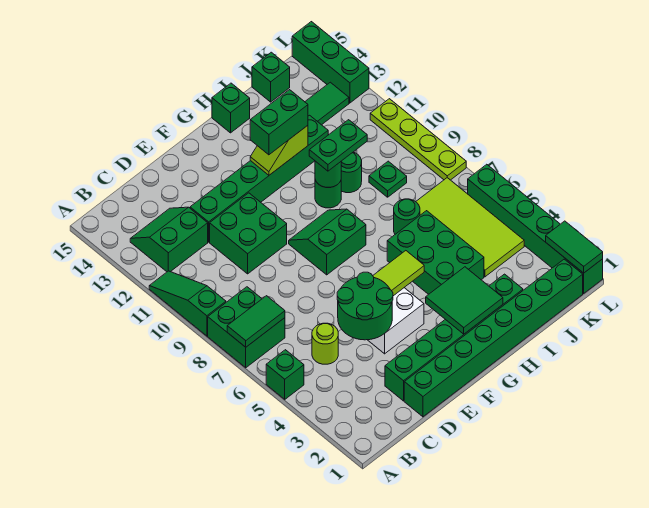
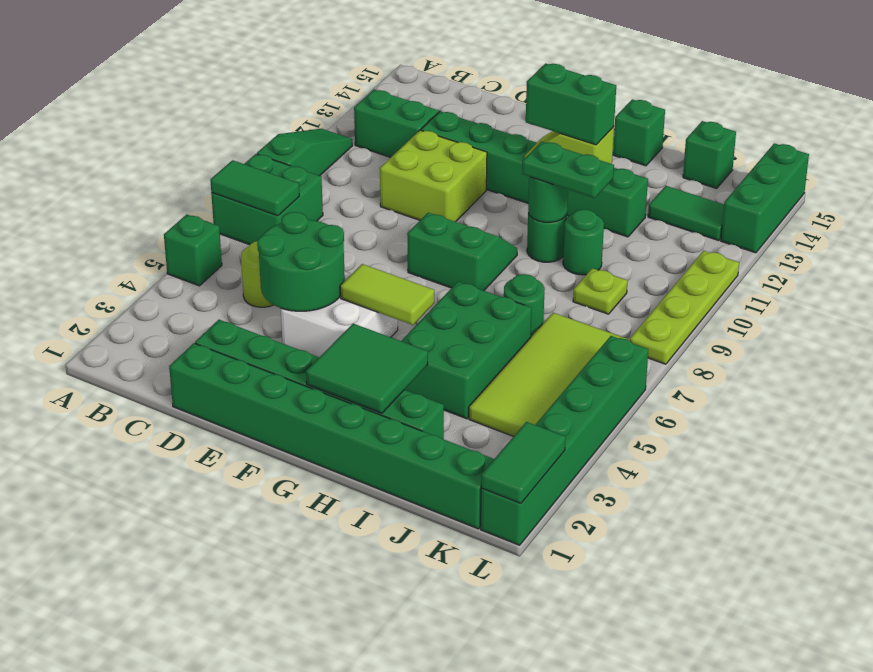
green brick D10:E11 level 1 -> lime brick D10:E11 level 1
green plate J9 level 1 -> lime plate J9 level 1

